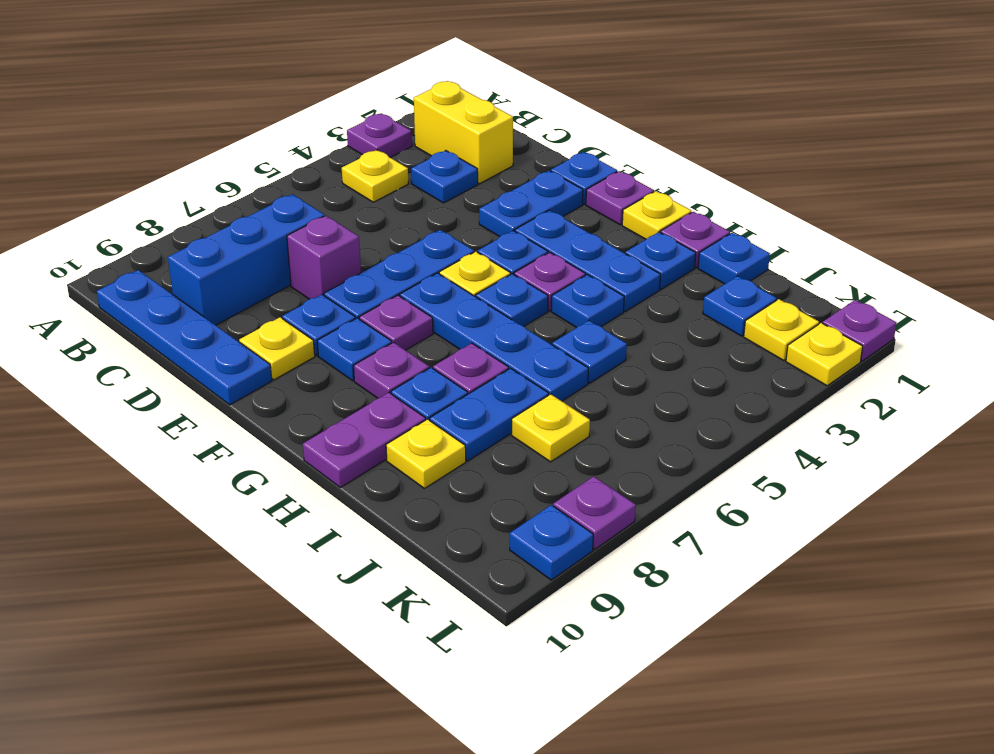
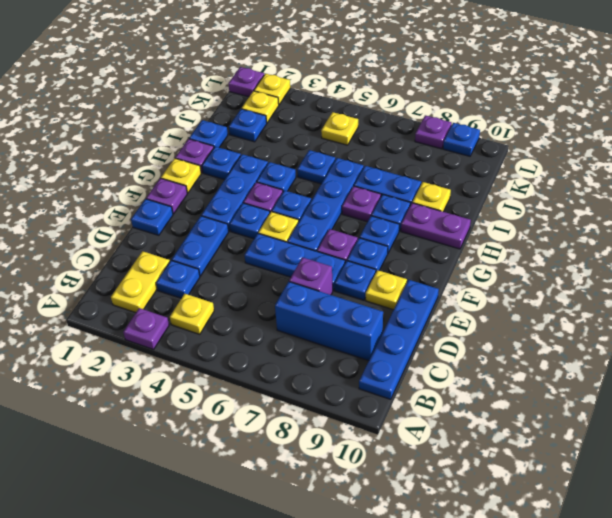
yellow brick B2:C2 level 1 -> yellow plate B2:C2 level 1
blue plate E2:E3 level 1 -> blue plate D3:E3 level 1
purple plate G8 level 1 -> blue plate G8 level 1
yellow plate J7 level 1 -> yellow plate K5 level 1

